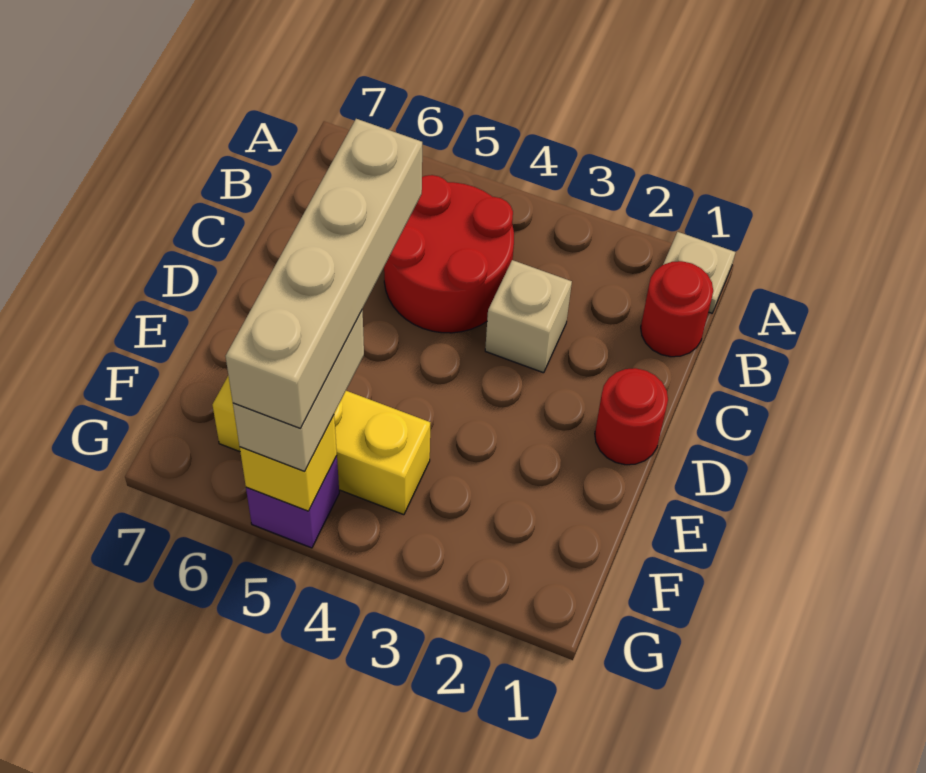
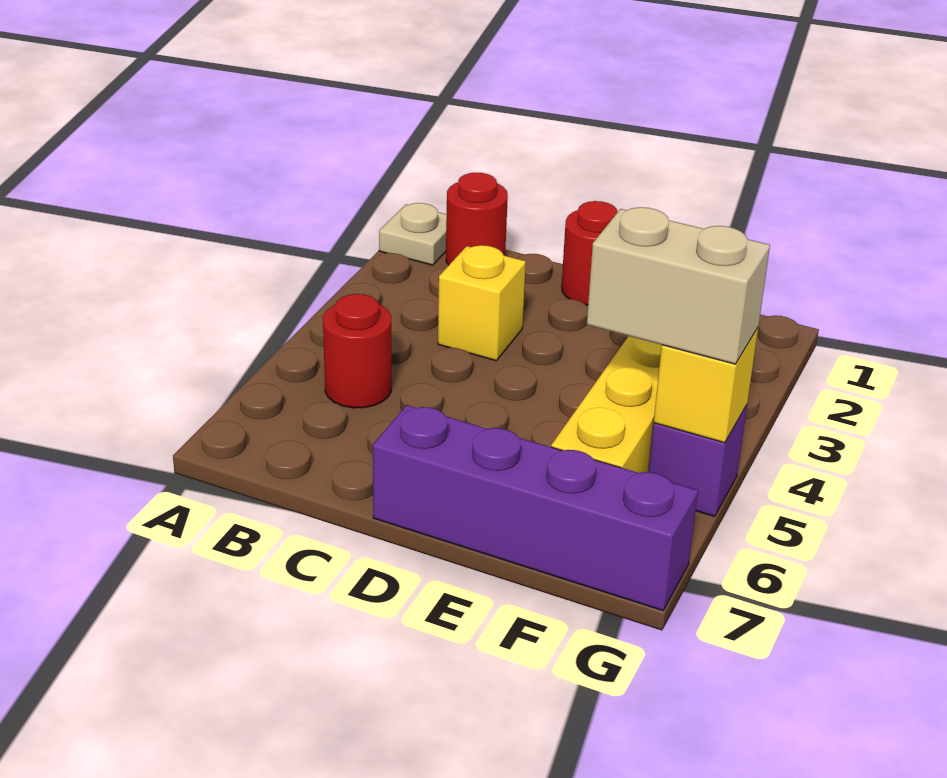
red round brick B4:C5 level 1 -> red round brick B5 level 1
tan brick C3 level 1 -> yellow brick C3 level 1
tan brick D5:G5 level 4 -> none
none -> purple brick D7:G7 level 1

